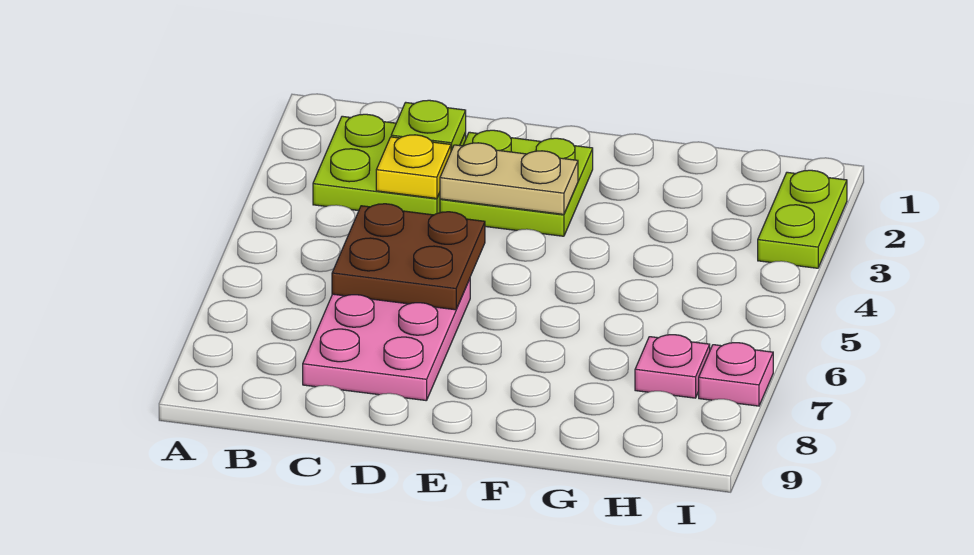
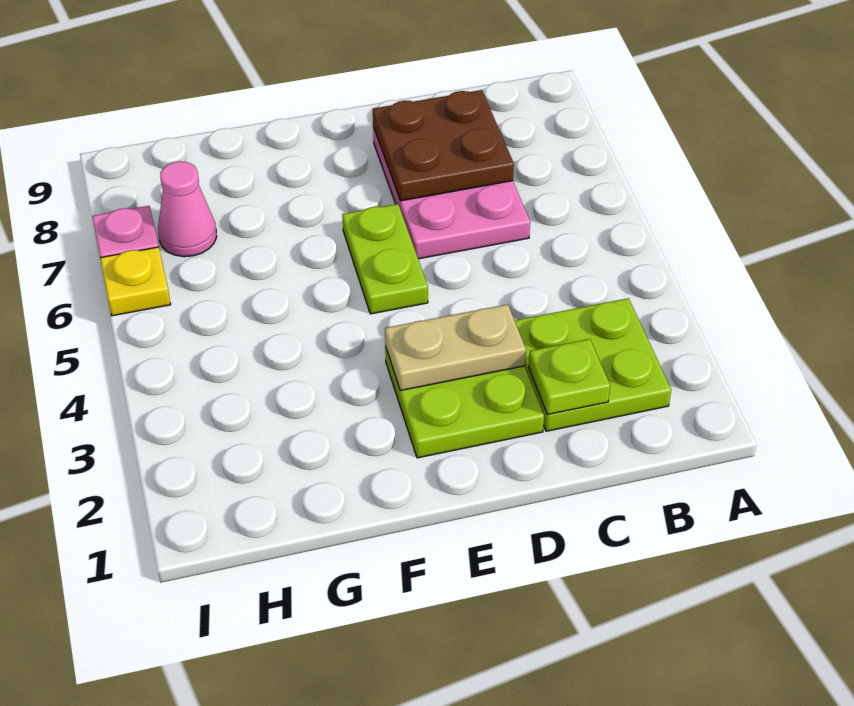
yellow plate C3 level 2 -> yellow plate I6 level 1
brown plate C5:D6 level 2 -> brown plate C7:D8 level 2
pink plate H7 level 1 -> pink cone H7 level 1
lime plate I2:I3 level 1 -> lime plate E5:E6 level 1

